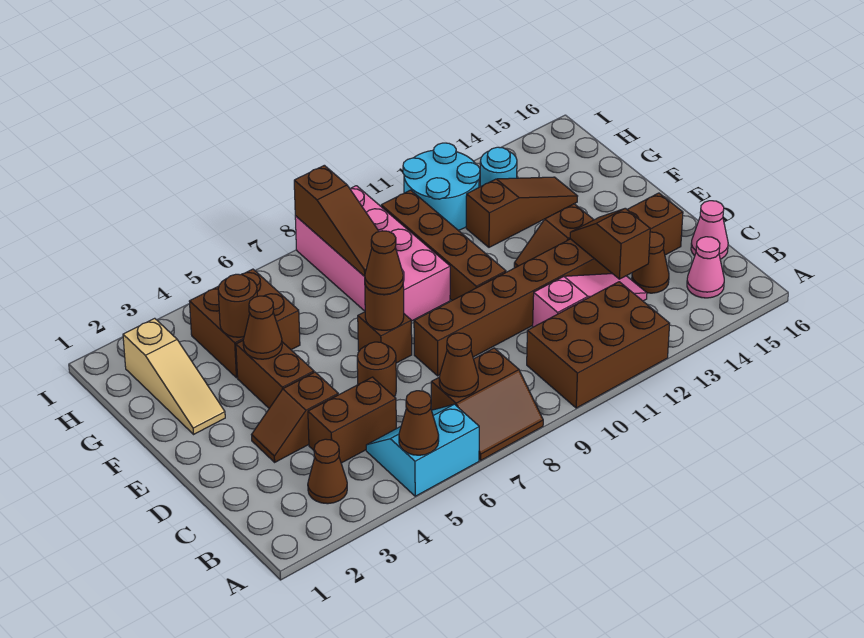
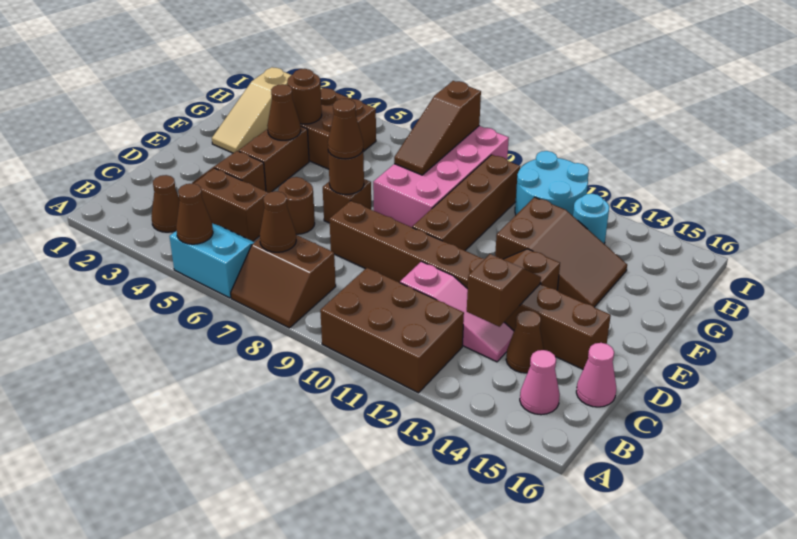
brown slope G12:G14 level 1 top 12 -> brown slope F12:G14 level 1 top 12

